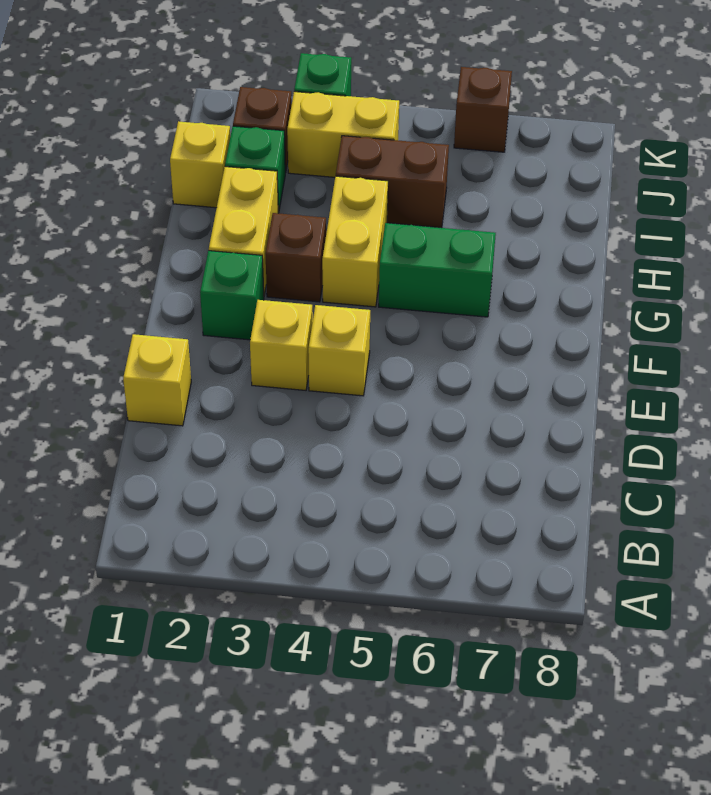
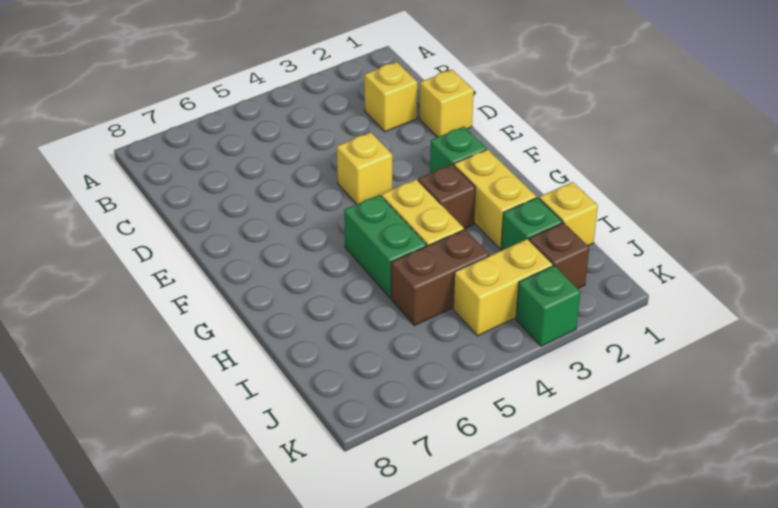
yellow brick E3 level 1 -> yellow brick C2 level 1
green brick G5:G6 level 1 -> green brick G5:H5 level 1
brown brick K6 level 1 -> none

